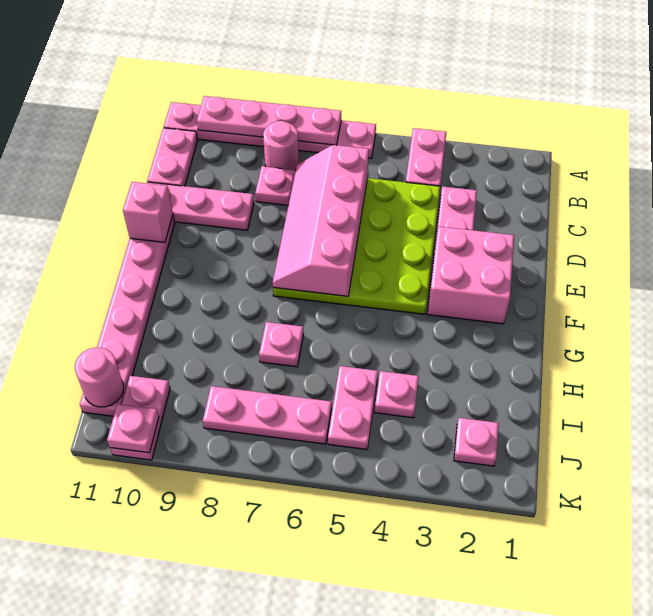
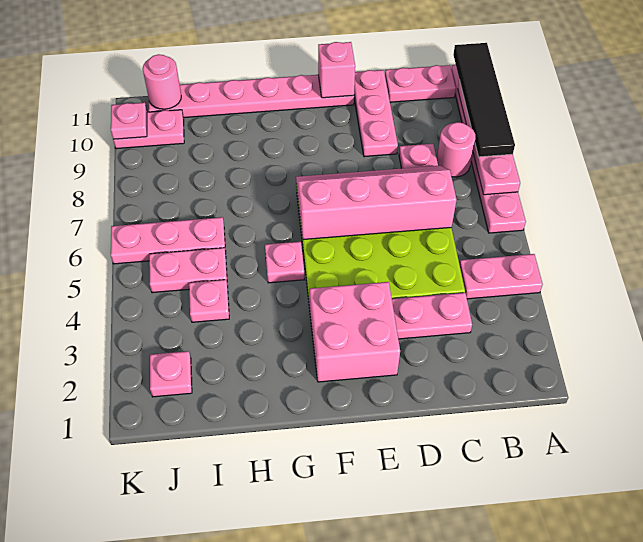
none -> black tile A8:A11 level 3
pink plate H7 level 1 -> pink plate G5 level 1
pink plate J6:J8 level 1 -> pink plate I6:K6 level 1

